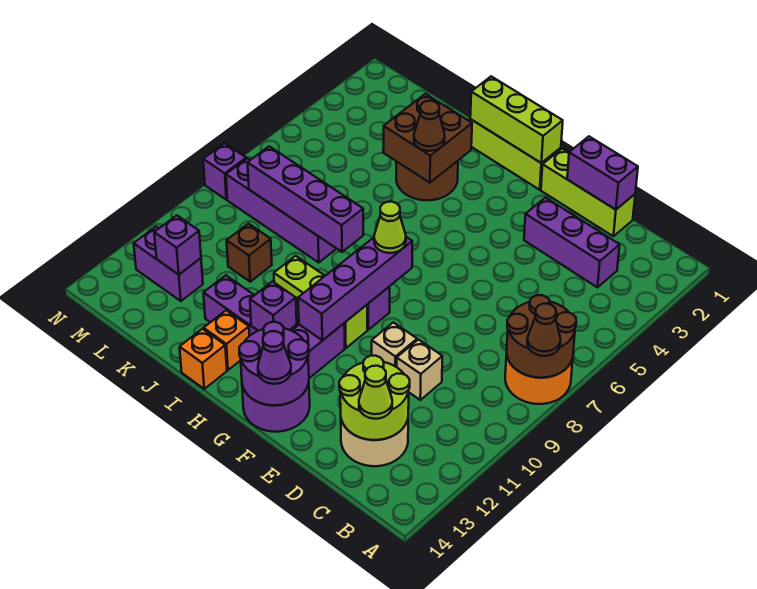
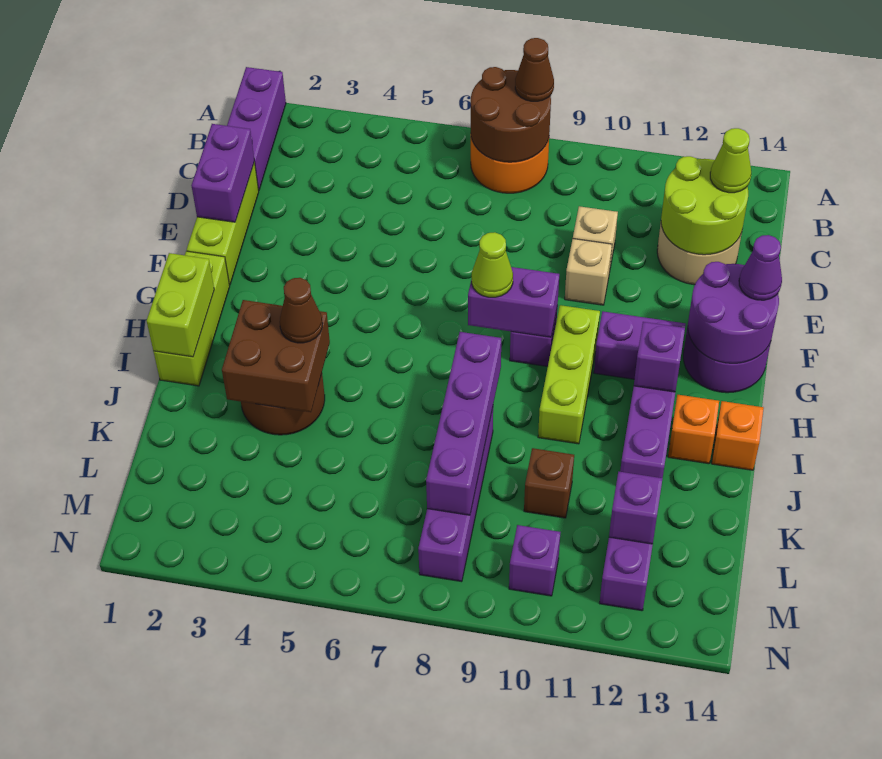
purple brick C3:E3 level 1 -> purple brick A1:C1 level 1
lime brick G1:I1 level 2 -> lime brick H1:I1 level 2
purple brick G8:G11 level 2 -> purple brick G8:G9 level 2
purple brick N8 level 1 -> purple brick M10 level 1

